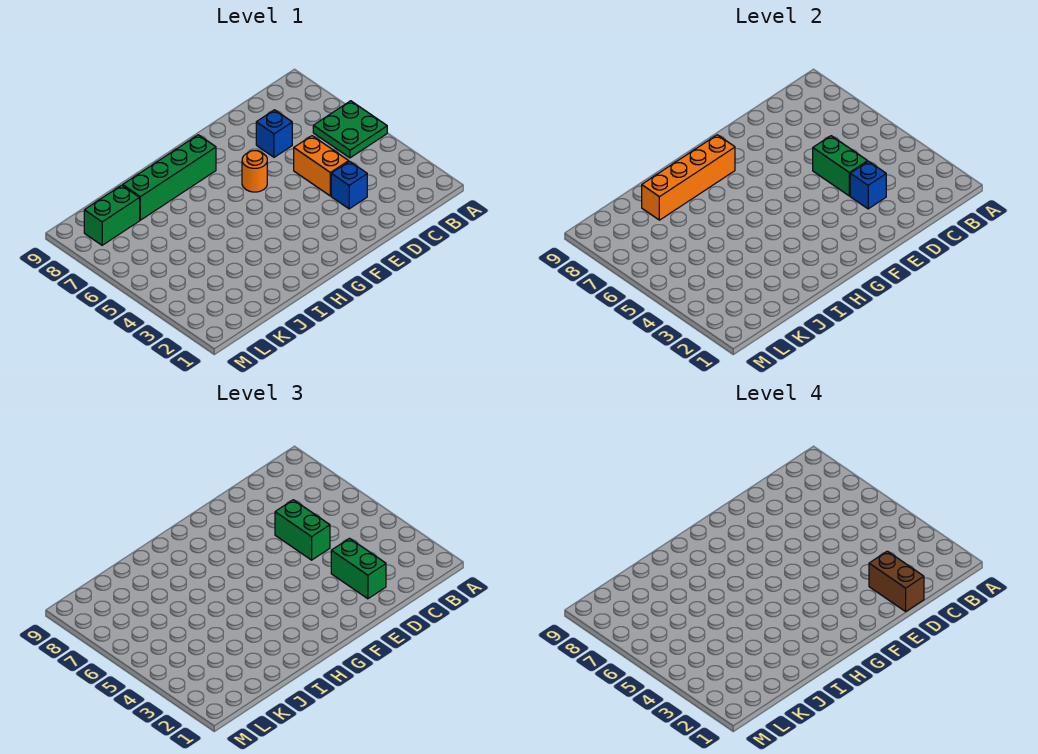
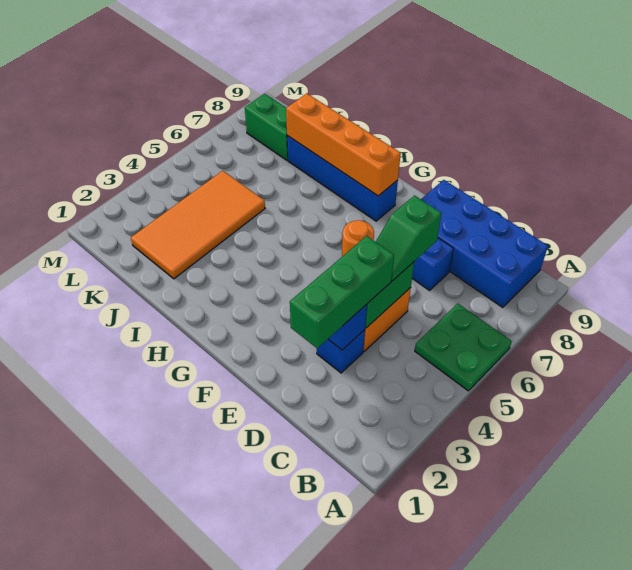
none -> blue brick B8:E9 level 1
brown brick D1:D2 level 4 -> none
green brick D2:D3 level 3 -> green brick D2:D4 level 3
green brick D5:D6 level 3 -> green slope D5:D6 level 3 top 6
green brick G8:J8 level 1 -> blue brick G8:J8 level 1
none -> orange tile J2:K5 level 1

